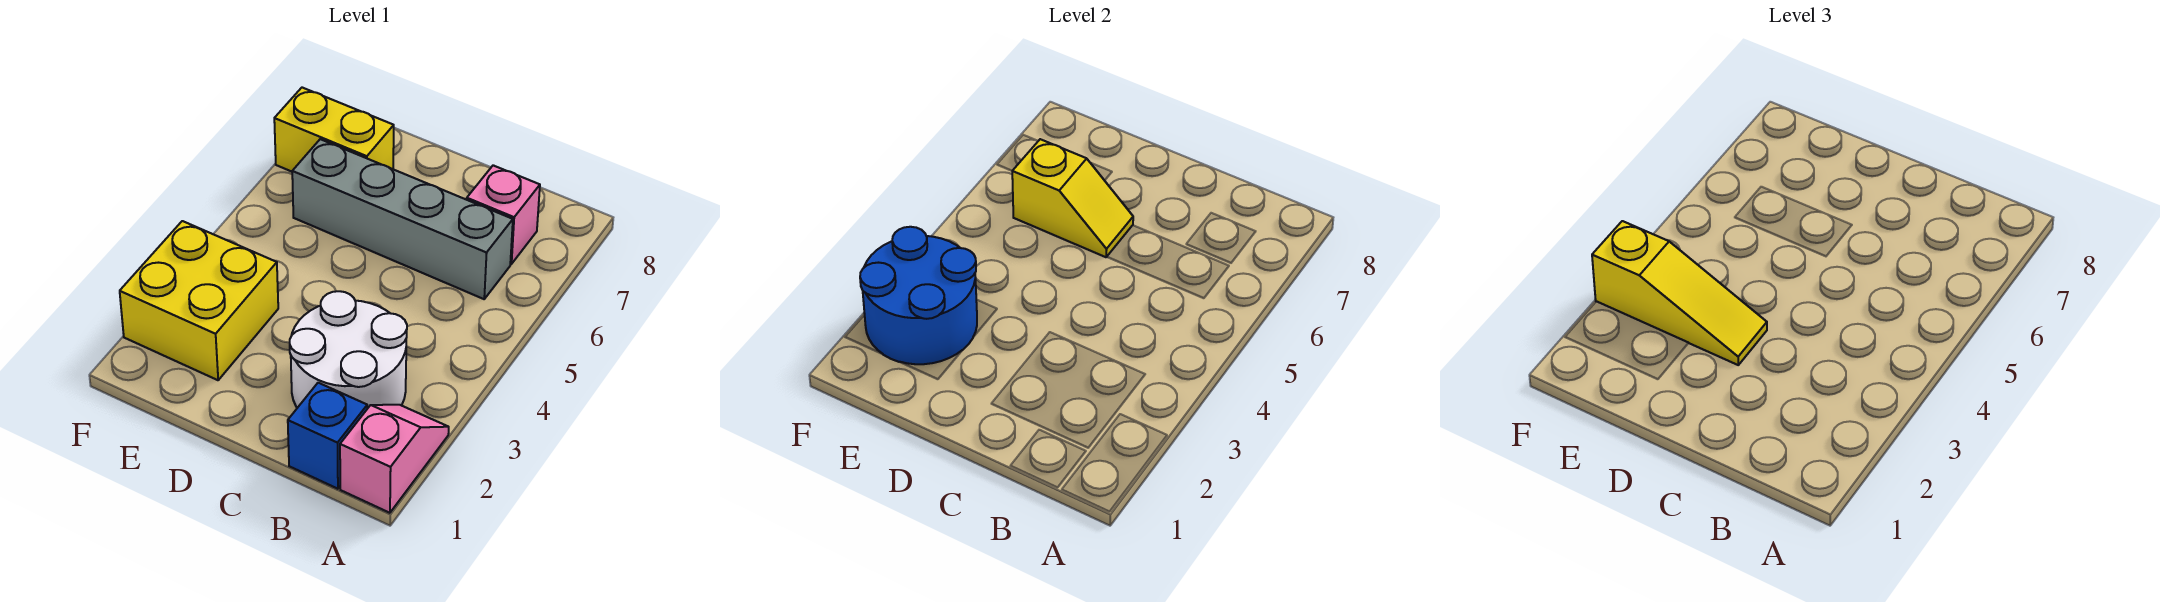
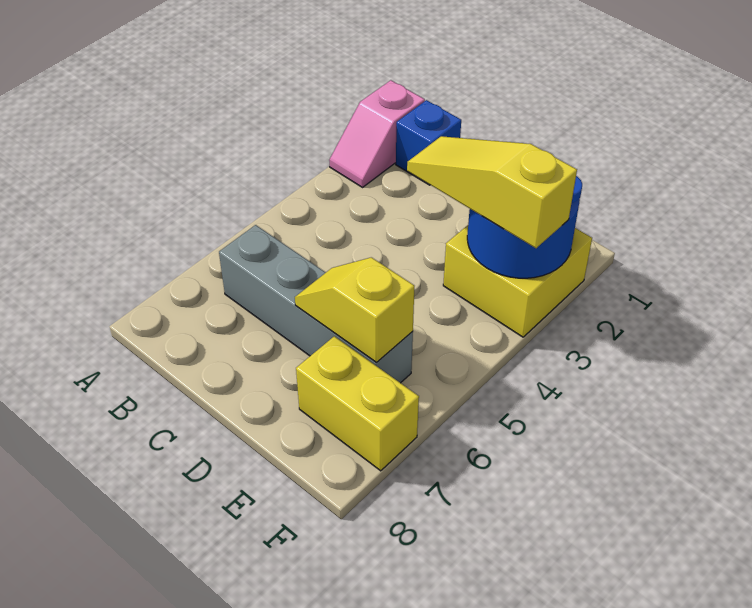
white round brick B2:C3 level 1 -> none
pink brick B7 level 1 -> none

